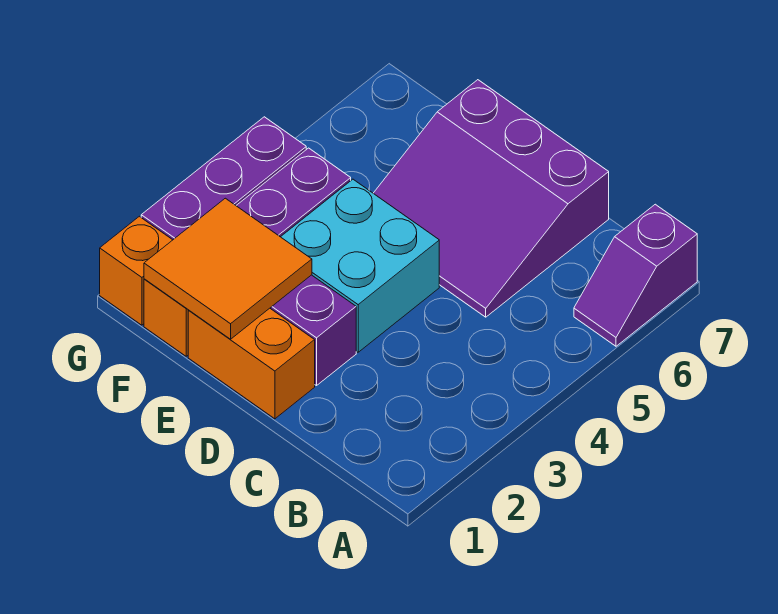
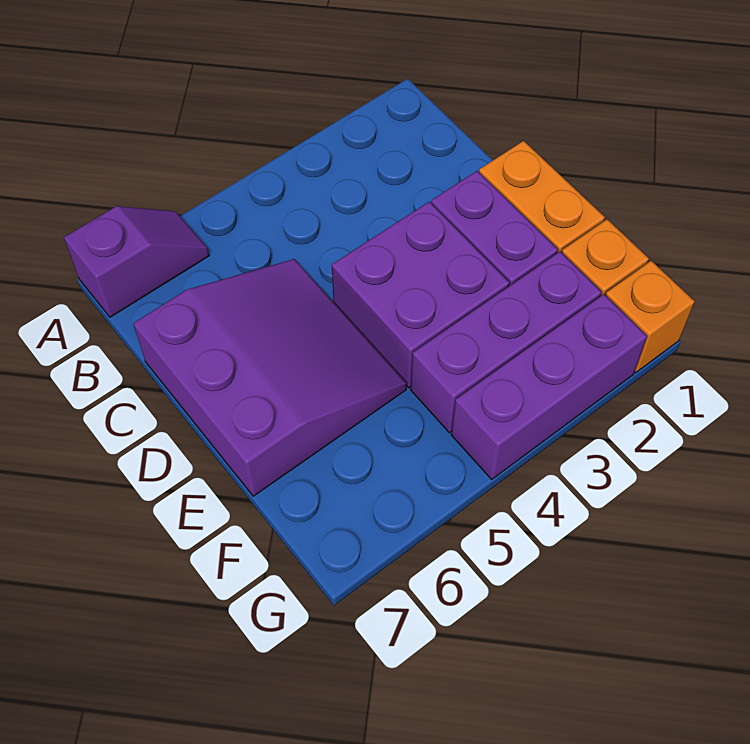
cyan brick D3:E4 level 1 -> purple brick D3:E4 level 1
orange tile E1:F2 level 2 -> none

